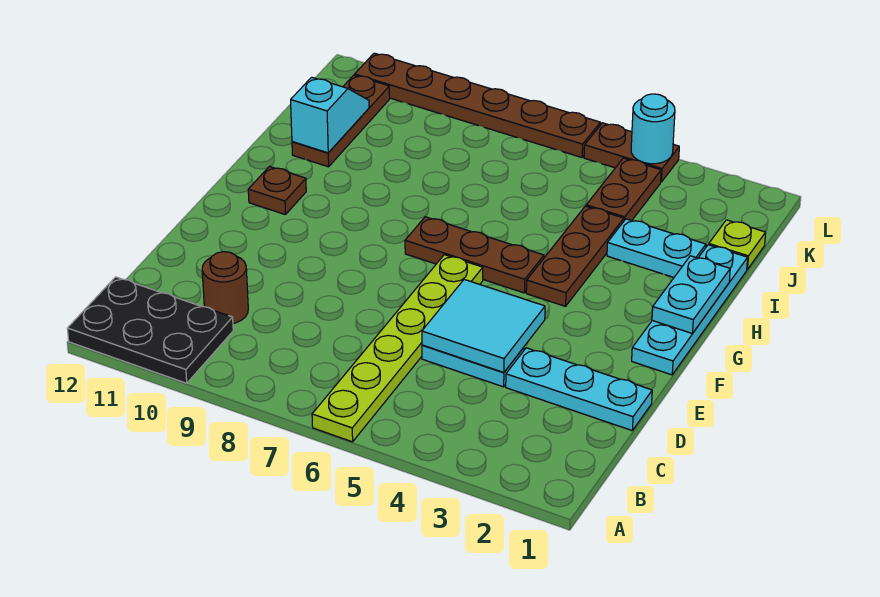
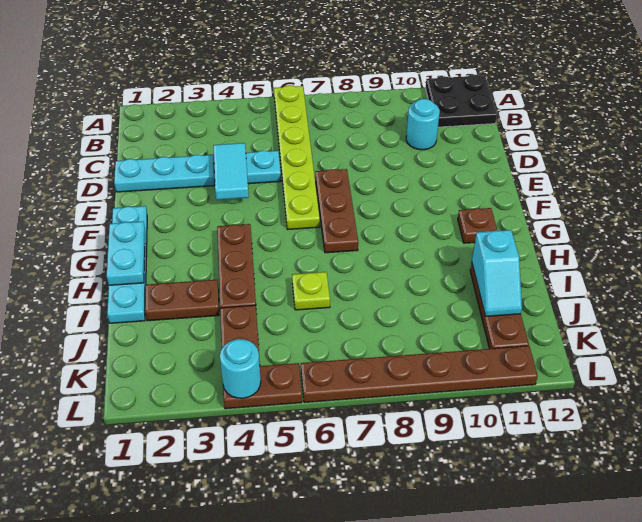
black plate A10:B12 level 1 -> black plate A11:B12 level 1
brown round brick C10 level 1 -> cyan round brick C10 level 1
cyan tile D4:E5 level 2 -> cyan tile D4:E4 level 2
brown plate G5:G7 level 1 -> brown plate E7:G7 level 1
cyan plate I2:I3 level 1 -> brown plate I2:I3 level 1
lime plate J1 level 1 -> lime plate I6 level 1

